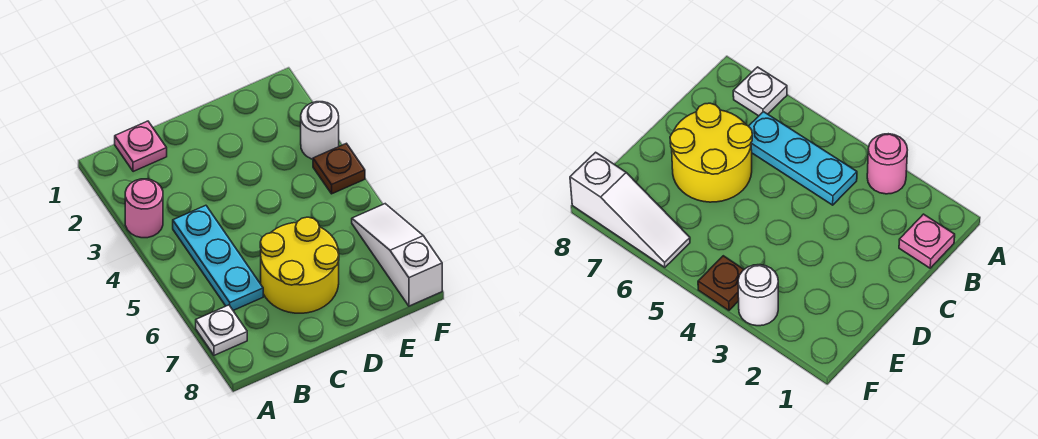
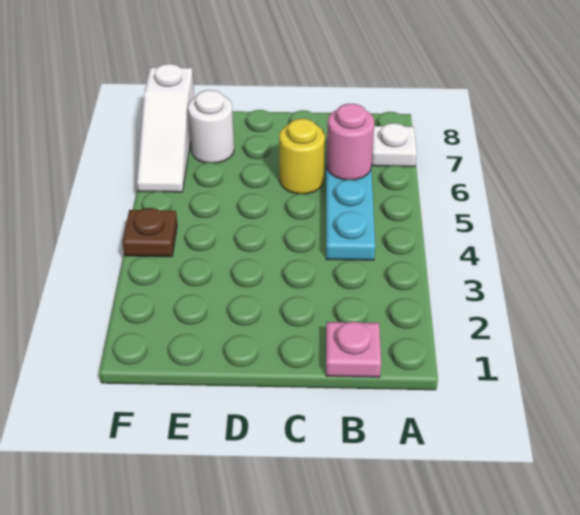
pink round brick A3 level 1 -> pink round brick B6 level 2
yellow round brick C6:D7 level 1 -> yellow round brick C6 level 1
white round brick F3 level 1 -> white round brick E7 level 1

